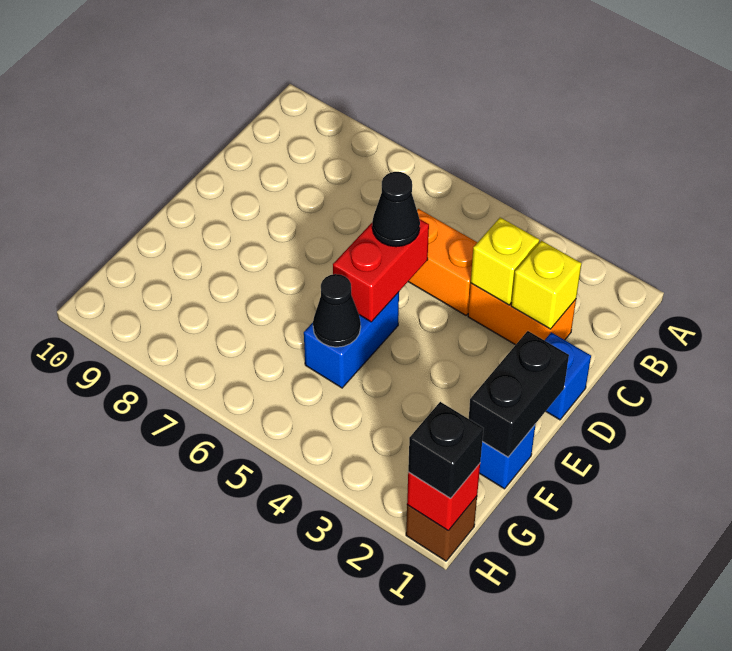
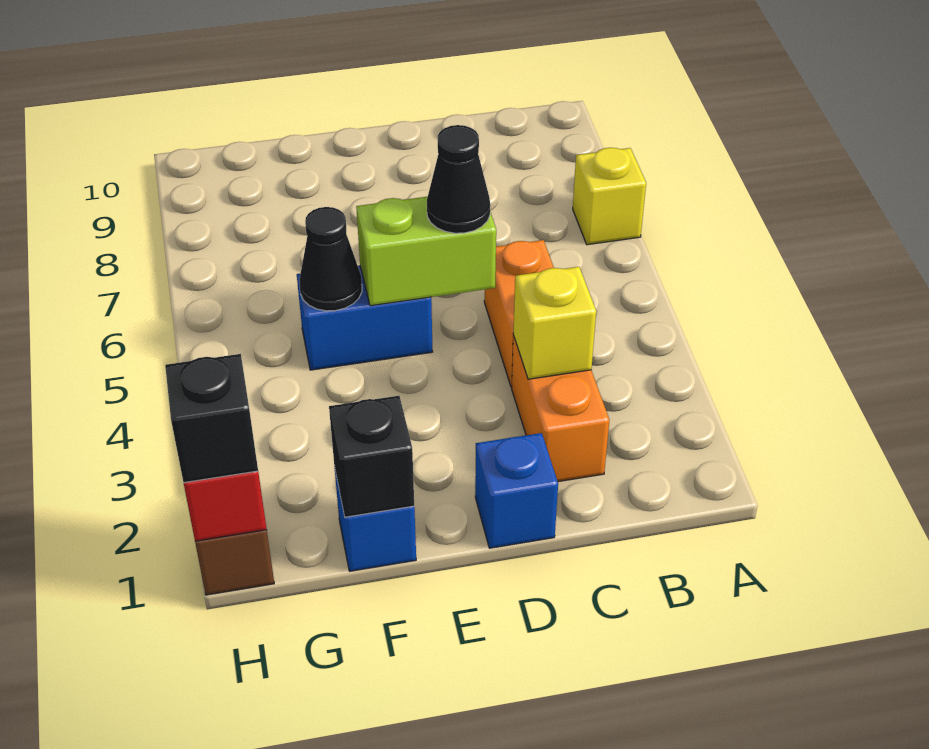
yellow brick C2 level 2 -> yellow brick A7 level 1
red brick D5:E5 level 2 -> lime brick D5:E5 level 2
black brick E1:F1 level 2 -> black brick F1 level 2

